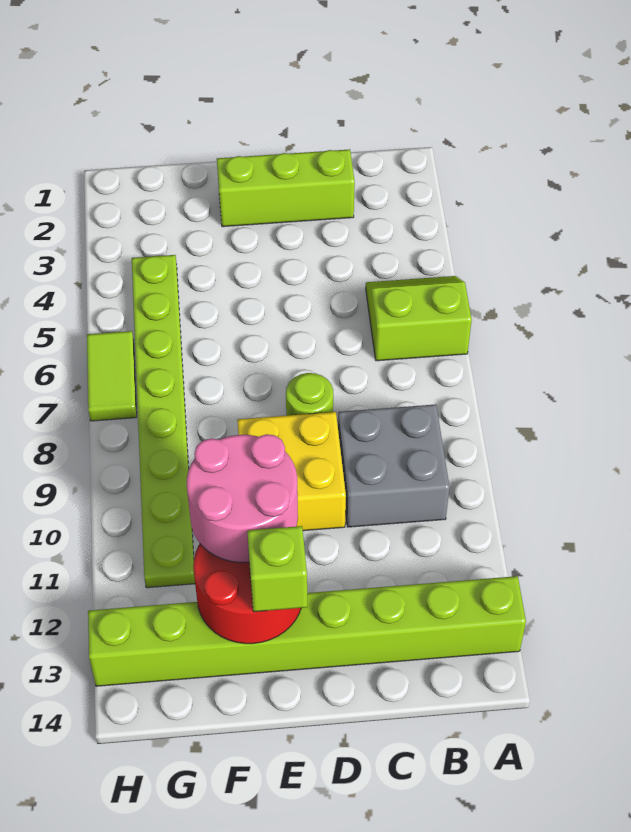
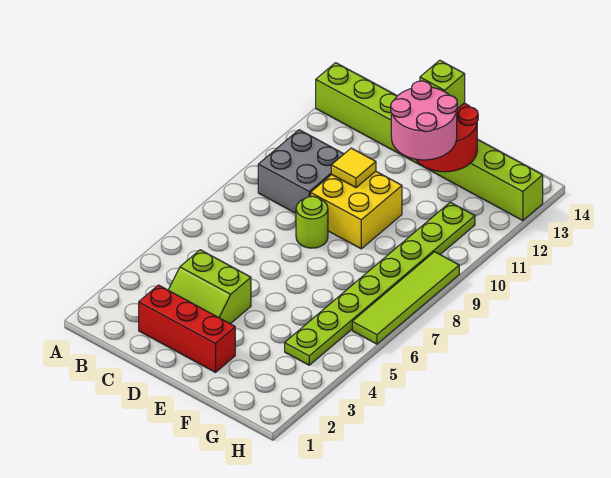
lime slope A5:B6 level 1 top 6 -> lime slope C3:D4 level 1 top 4
lime brick C2:E2 level 1 -> red brick C2:E2 level 1
none -> yellow tile D10 level 2
lime tile H6:H7 level 1 -> lime tile H6:H9 level 1

